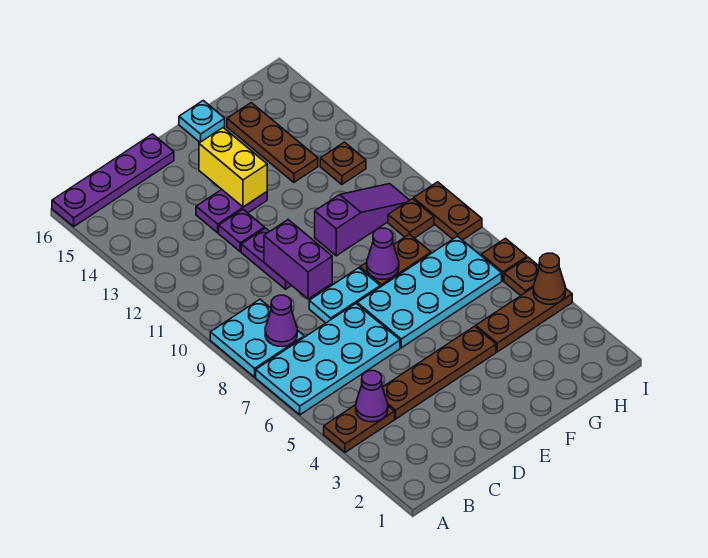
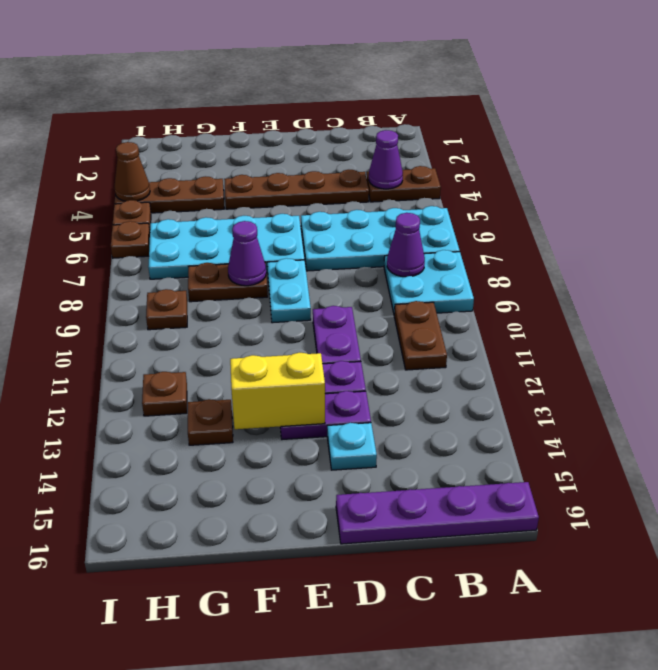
cyan plate D8:E8 level 1 -> cyan plate E8:E9 level 1
purple brick D9:D10 level 2 -> none
yellow brick E13:E14 level 2 -> yellow brick E13:F13 level 2
purple slope F10:H10 level 1 top F -> none
cyan plate F16 level 1 -> cyan plate D14 level 1
brown plate G13:G15 level 1 -> brown plate G13 level 1
brown plate I8:I9 level 1 -> brown plate B10:B11 level 1

